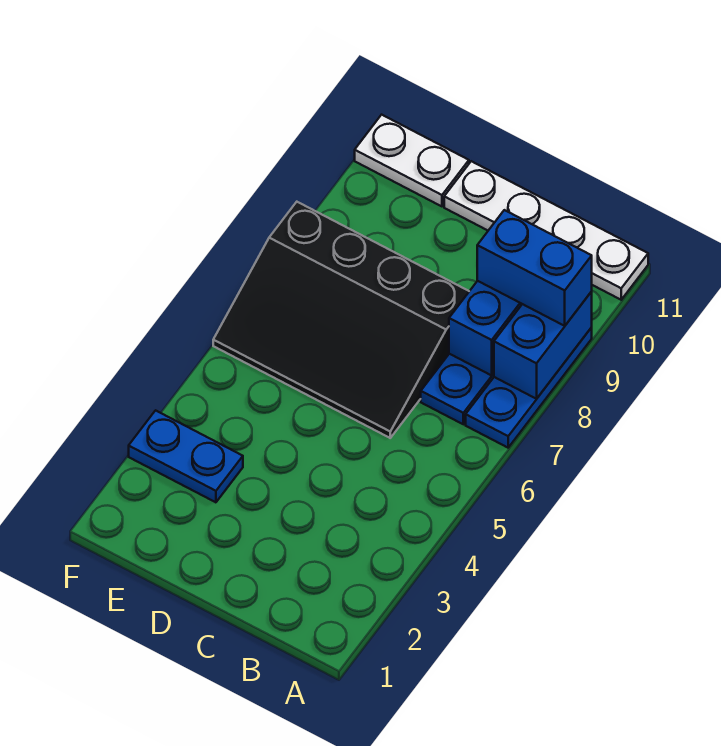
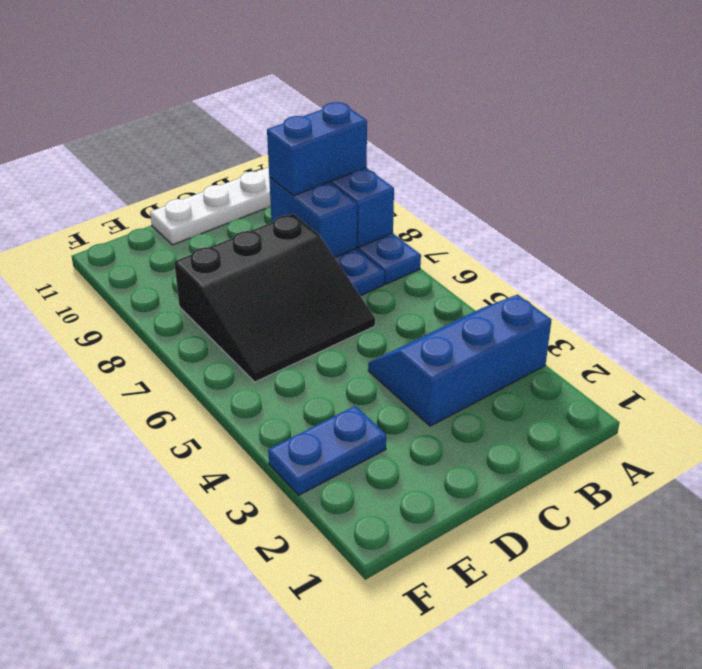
none -> blue slope A3:C4 level 1 top 3
black slope C6:F8 level 1 top 8 -> black slope C6:E8 level 1 top 8
white plate E11:F11 level 1 -> none

